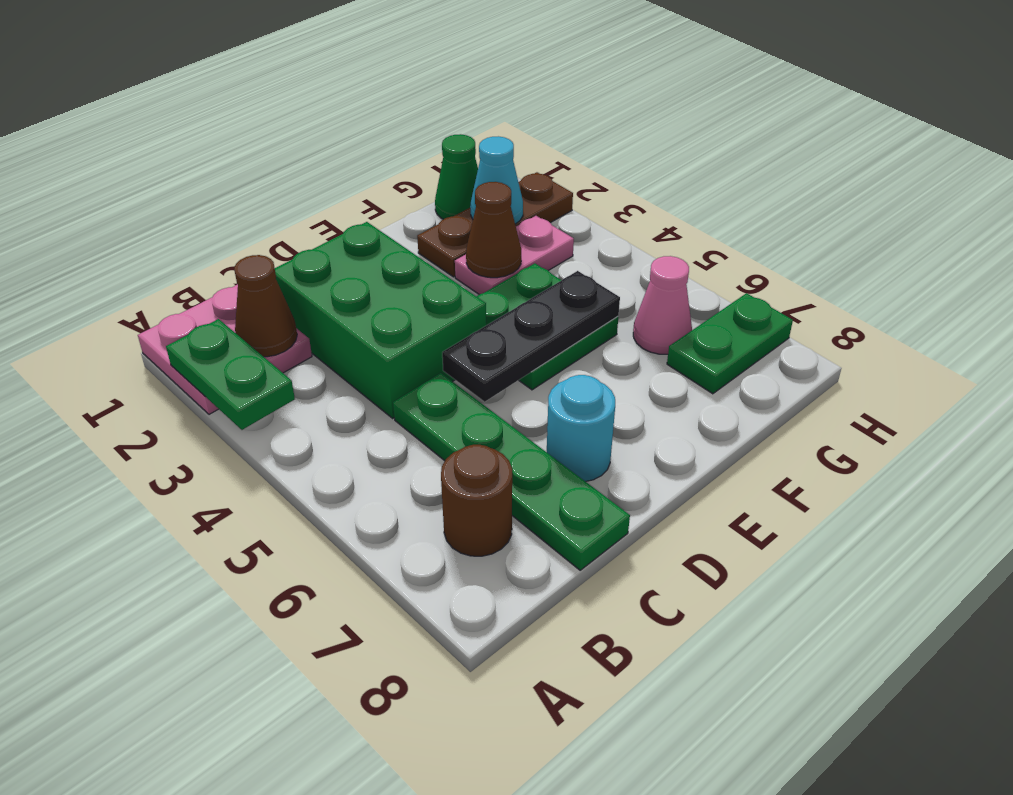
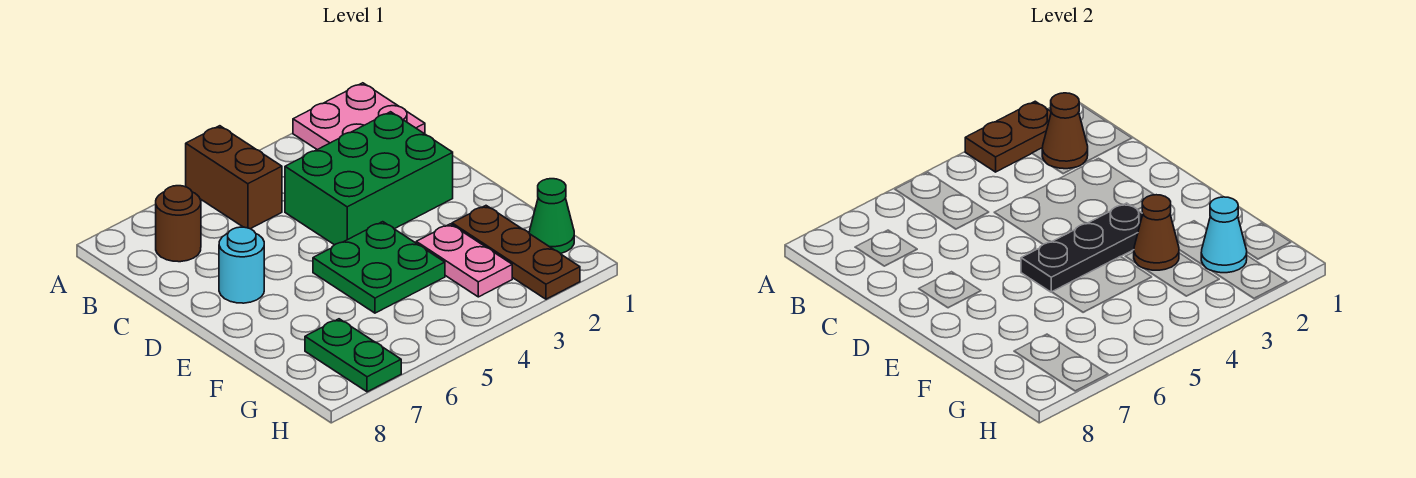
green plate A2:A3 level 2 -> brown plate A2:A3 level 2
none -> brown brick A5:B5 level 1
green plate C5:C8 level 1 -> none
black plate D5:F5 level 2 -> black plate E3:E5 level 2
pink cone G6 level 1 -> none

